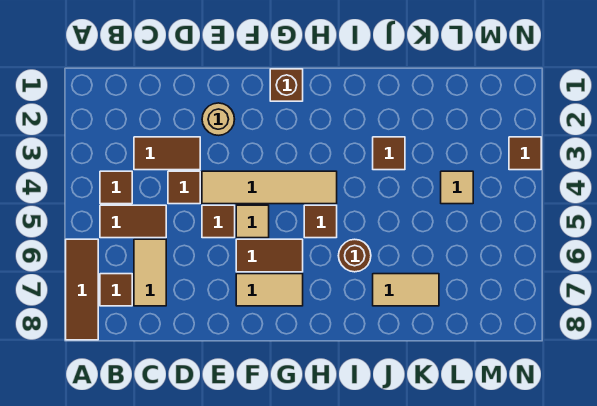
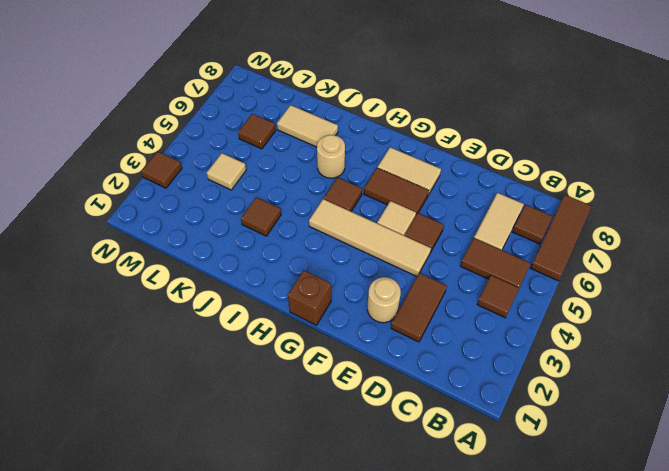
brown tile C3:D3 level 1 -> brown tile D2:D3 level 1
brown tile D4 level 1 -> brown tile L6 level 1
brown round brick I6 level 1 -> tan round brick I6 level 1

